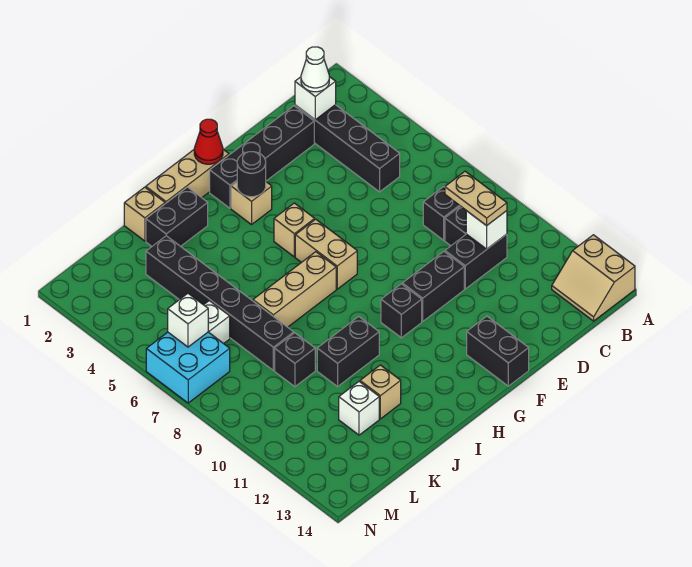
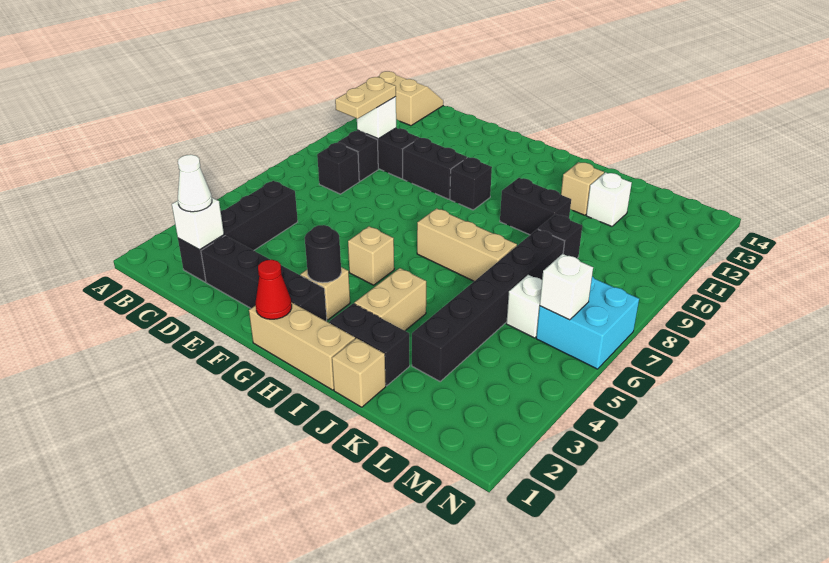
tan slope A13:B14 level 1 top A -> tan slope A13:B14 level 1 top 13
black brick F13:F14 level 1 -> none
tan brick G6:G7 level 1 -> tan brick I3:I4 level 1

